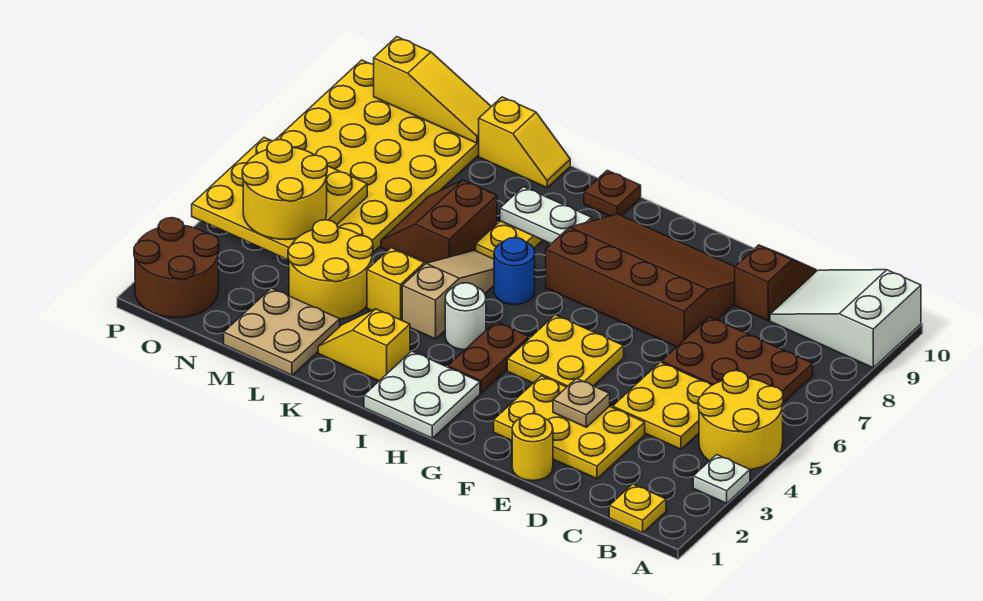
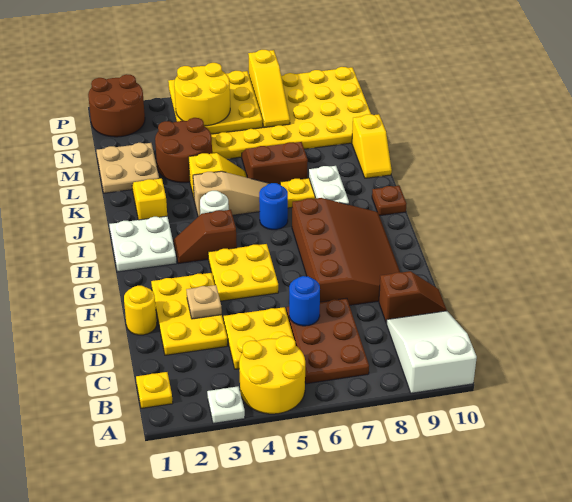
none -> blue round brick D6 level 2
brown plate H3:H4 level 1 -> brown slope H3:H4 level 1 top 4
yellow round brick L3:M4 level 1 -> brown round brick L3:M4 level 1
yellow slope M10:O10 level 2 top O -> yellow slope N7:P7 level 2 top P

